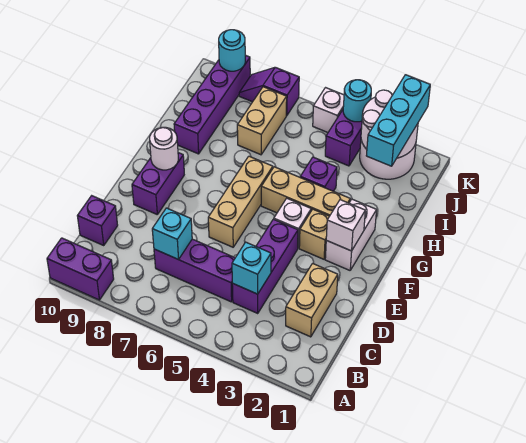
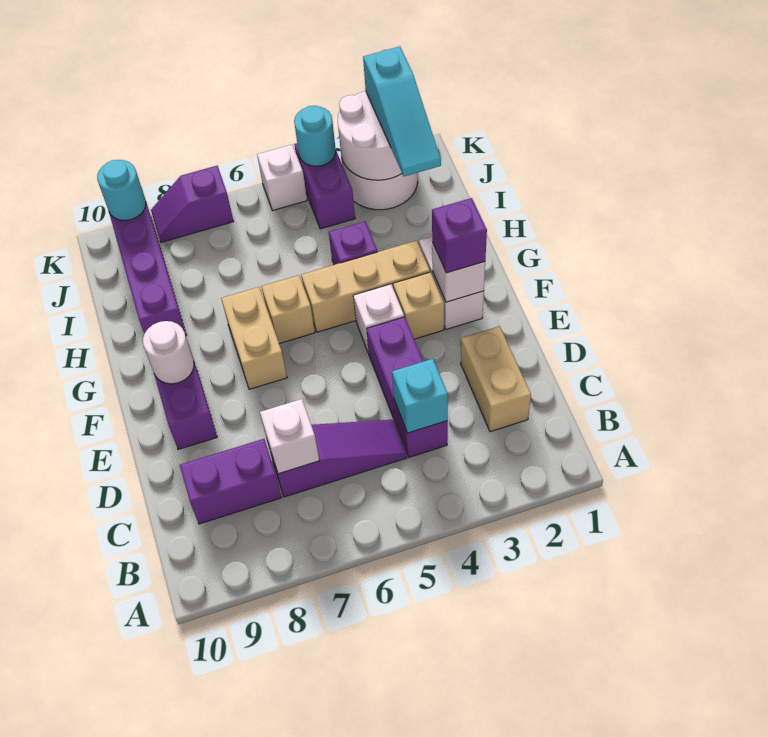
purple brick A9:A10 level 1 -> purple brick C8:C9 level 1
purple brick C5:C7 level 1 -> purple slope C5:C7 level 1 top 7
cyan brick C7 level 2 -> white brick C7 level 2
purple brick C10 level 1 -> purple brick F2 level 3
tan brick E6:G6 level 1 -> tan brick G6 level 1
cyan brick I2:K2 level 3 -> cyan slope I2:K2 level 3 top K
tan brick I7:J7 level 1 -> tan brick F7:G7 level 1

